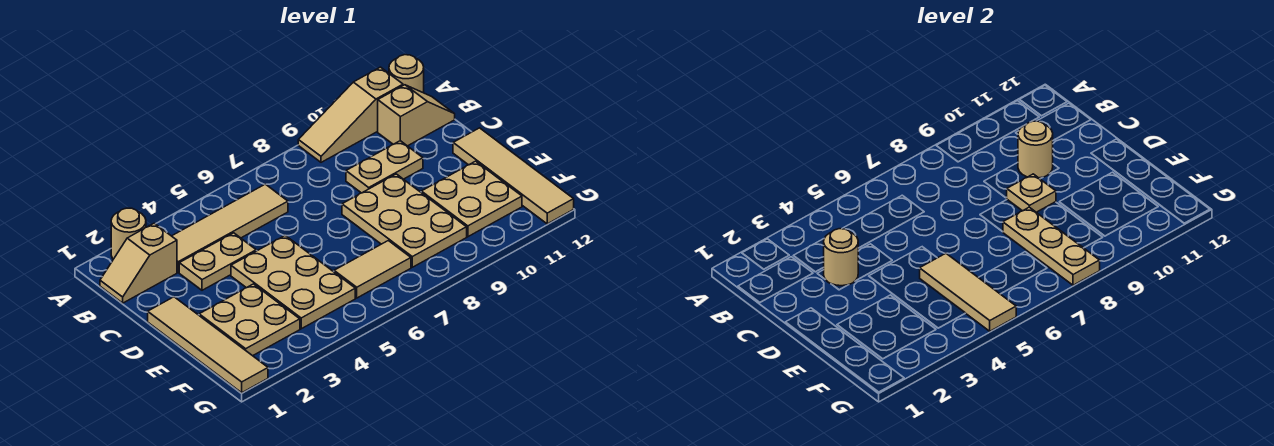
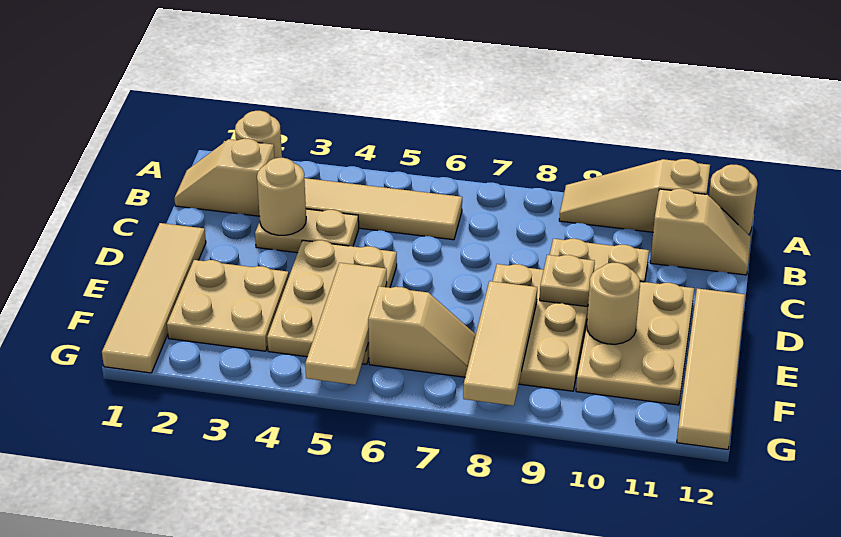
tan round brick C10 level 2 -> tan round brick E10 level 2
tan plate E8:G8 level 2 -> tan tile E8:G8 level 2
tan plate E10:F11 level 1 -> tan plate D10:F11 level 1
tan tile F6:F7 level 1 -> tan slope F6:F7 level 1 top 6

